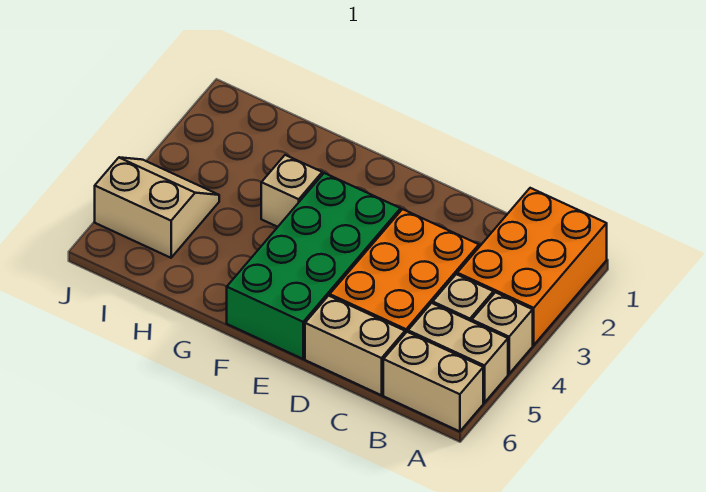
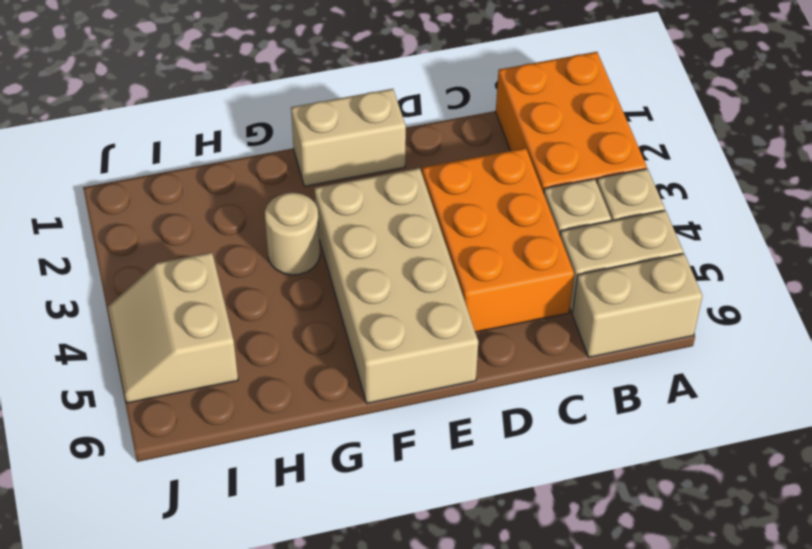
tan brick C6:D6 level 1 -> tan brick E1:F1 level 1
green brick E3:F6 level 1 -> tan brick E3:F6 level 1
tan brick G3 level 1 -> tan round brick G3 level 1
tan slope I4:J5 level 1 top 5 -> tan slope I4:J5 level 1 top I

